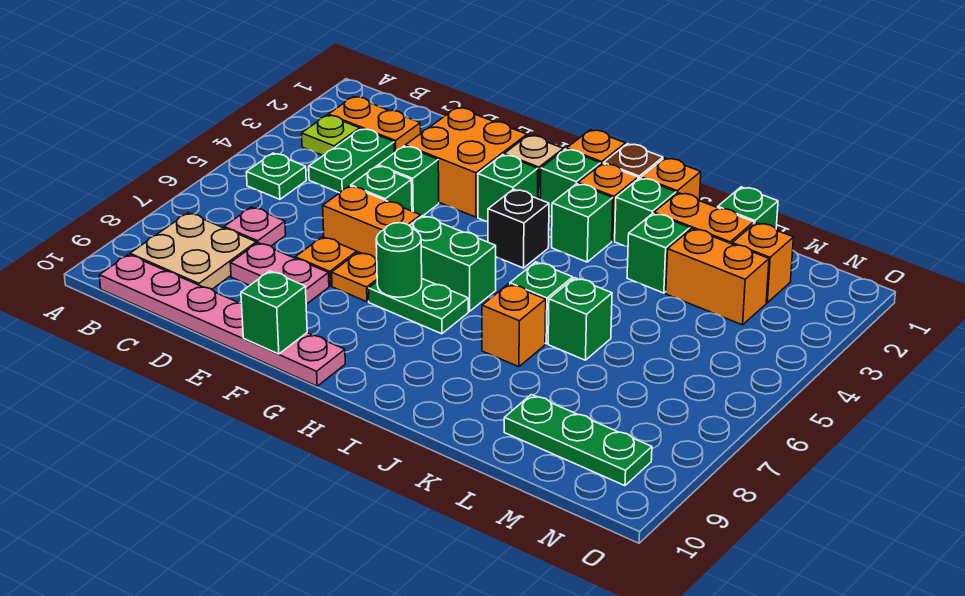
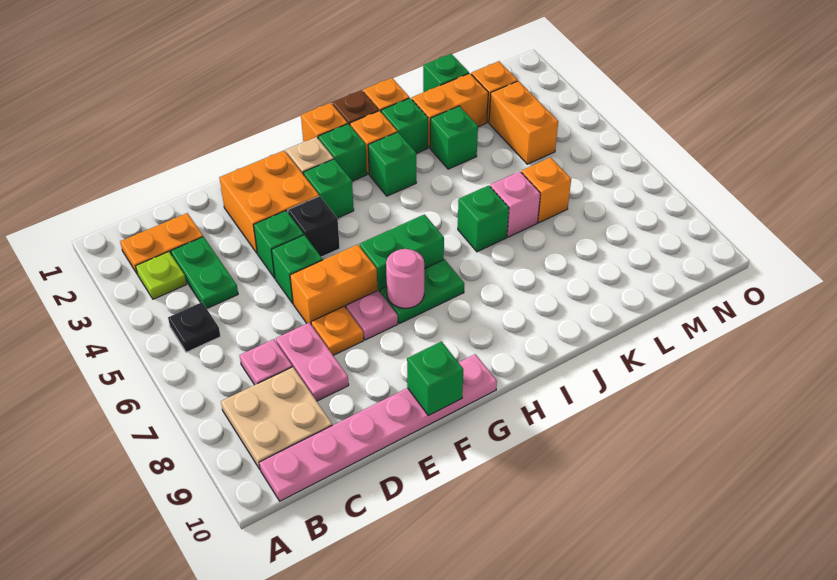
green plate B5 level 1 -> black plate B5 level 1
pink plate D8:E8 level 1 -> pink plate D7:D8 level 1
orange plate F7 level 1 -> pink plate F7 level 1
green round brick G7 level 2 -> pink round brick G7 level 2
black brick H4 level 1 -> black brick F4 level 1
orange brick J7 level 1 -> orange brick L6 level 1
green brick K6 level 1 -> pink brick K6 level 1
orange brick L3:M3 level 1 -> orange brick M3:M4 level 1
green plate L9:N9 level 1 -> none

